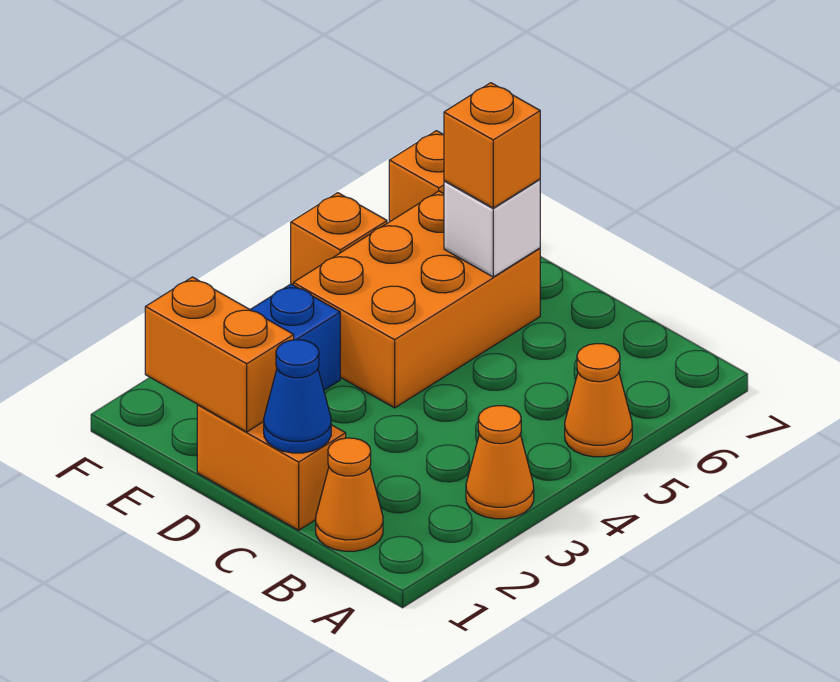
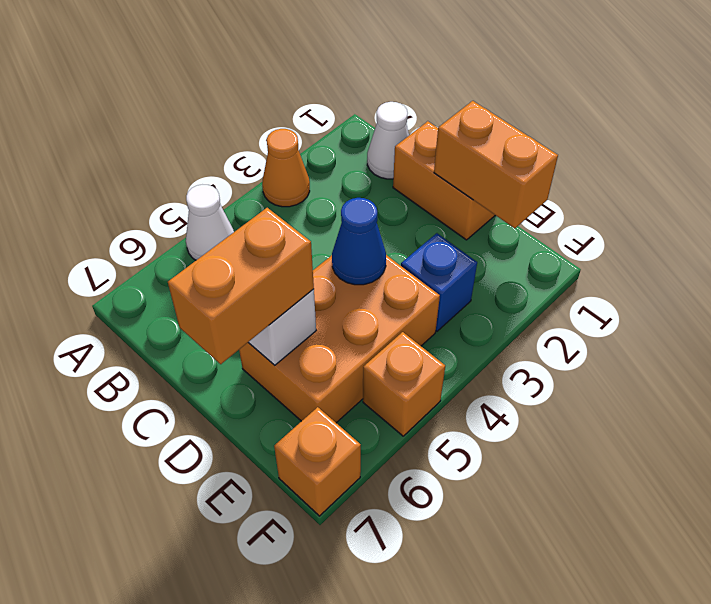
orange cone A5 level 1 -> white cone A5 level 1
orange cone B1 level 1 -> white cone B1 level 1
blue cone C1 level 2 -> blue cone D4 level 2
orange brick D6 level 3 -> orange brick D6:D7 level 3

